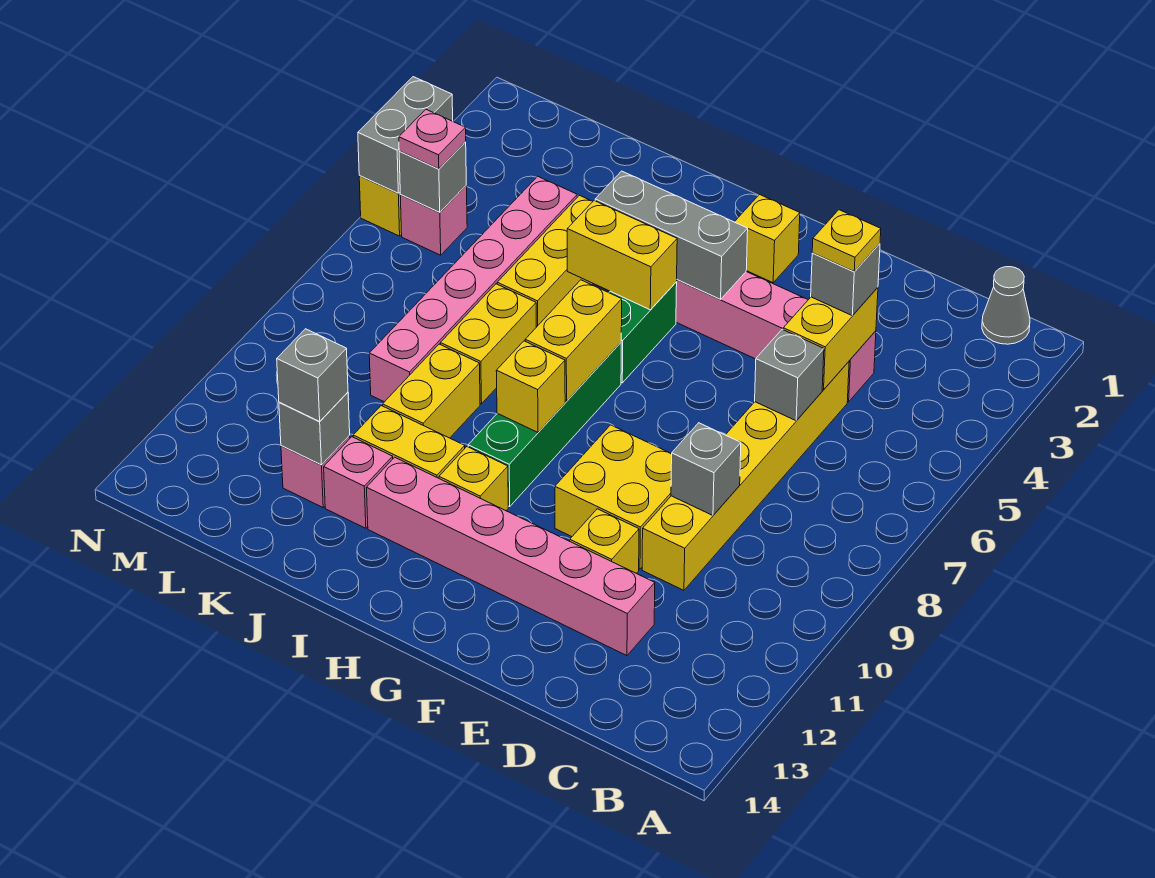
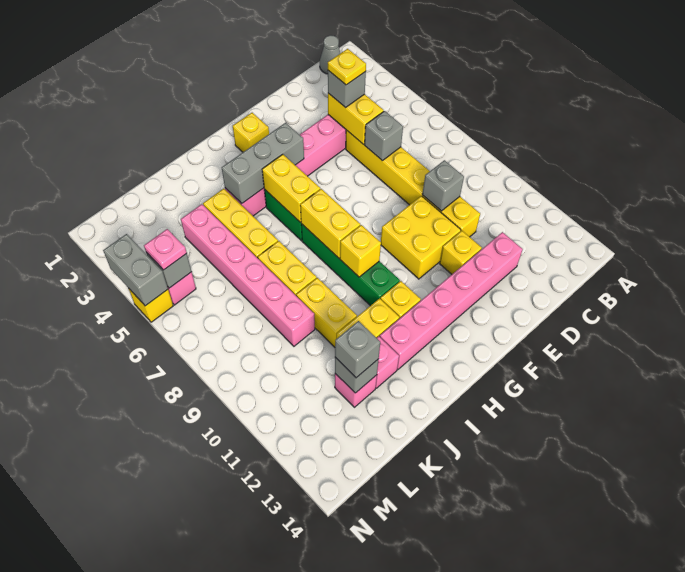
yellow brick H5:I5 level 2 -> yellow brick H5:H6 level 2

